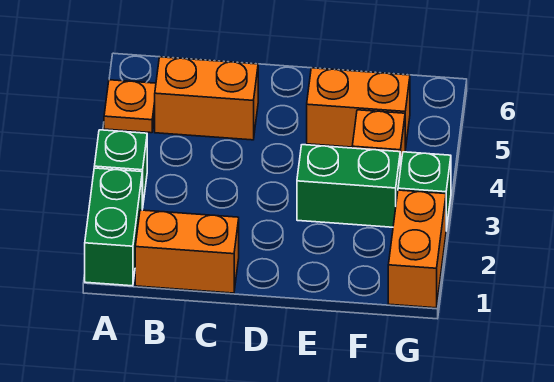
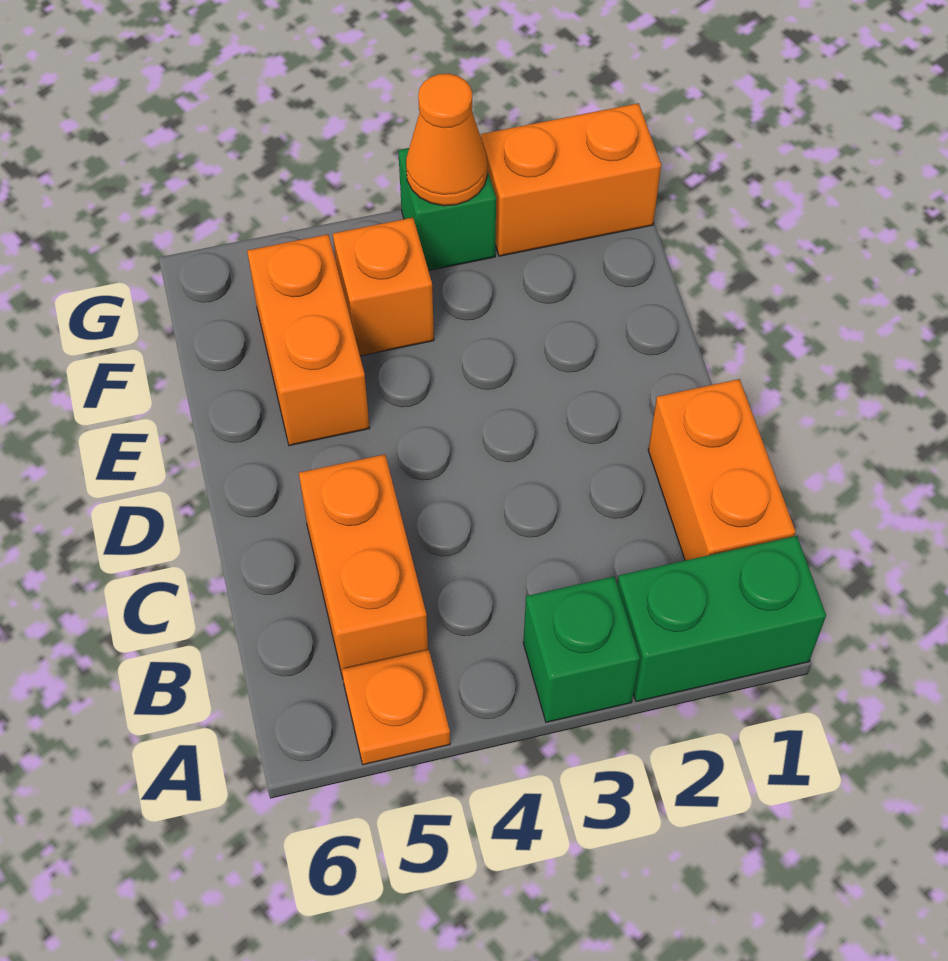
green brick E3:F3 level 1 -> none
none -> orange cone G3 level 2

